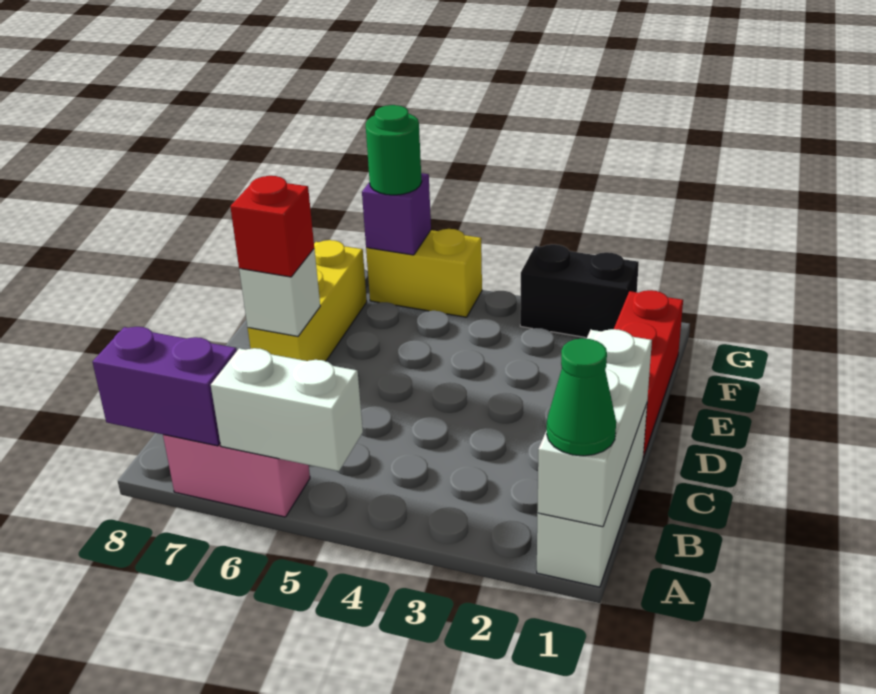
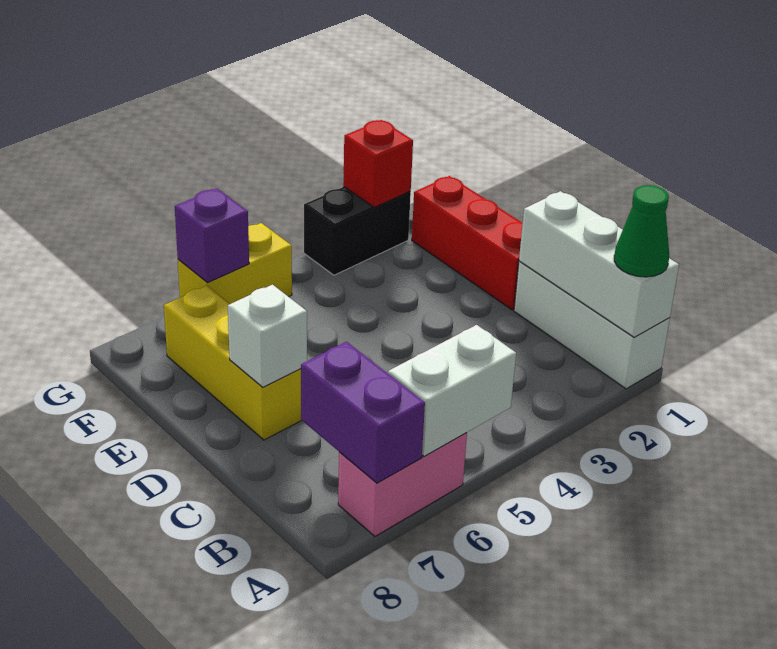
purple brick A7:A8 level 2 -> purple brick A7:B7 level 2
red brick D7 level 3 -> red brick G2 level 2
green round brick G6 level 3 -> none

